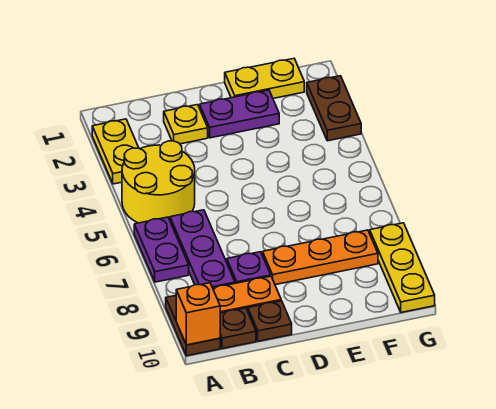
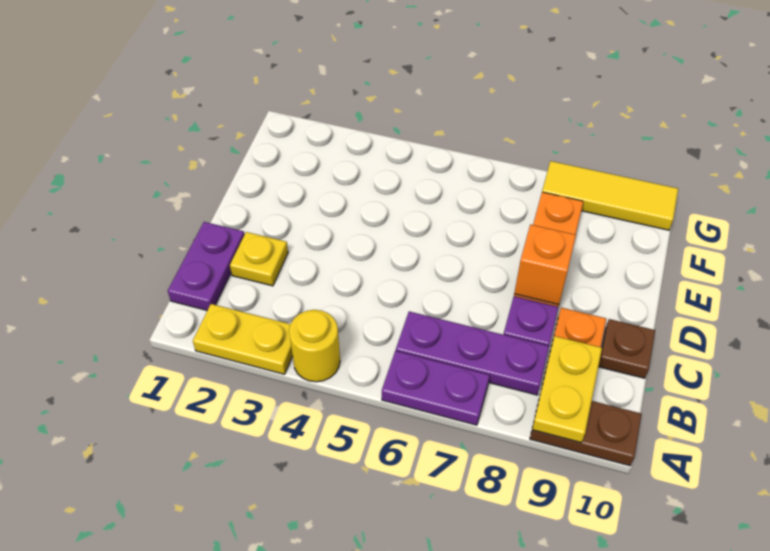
yellow round brick A4:B5 level 1 -> yellow round brick A4 level 1
orange brick A10 level 2 -> orange brick D8 level 2
brown plate B10 level 1 -> none
purple plate D2:E2 level 1 -> purple plate B1:C1 level 1
yellow plate E1:F1 level 1 -> yellow plate A9:B9 level 2
brown plate G2:G3 level 1 -> none
yellow plate G8:G10 level 1 -> yellow tile G8:G10 level 1

